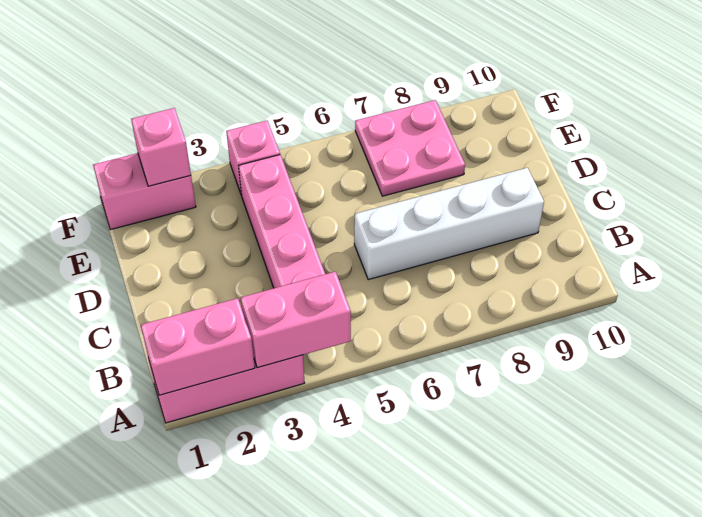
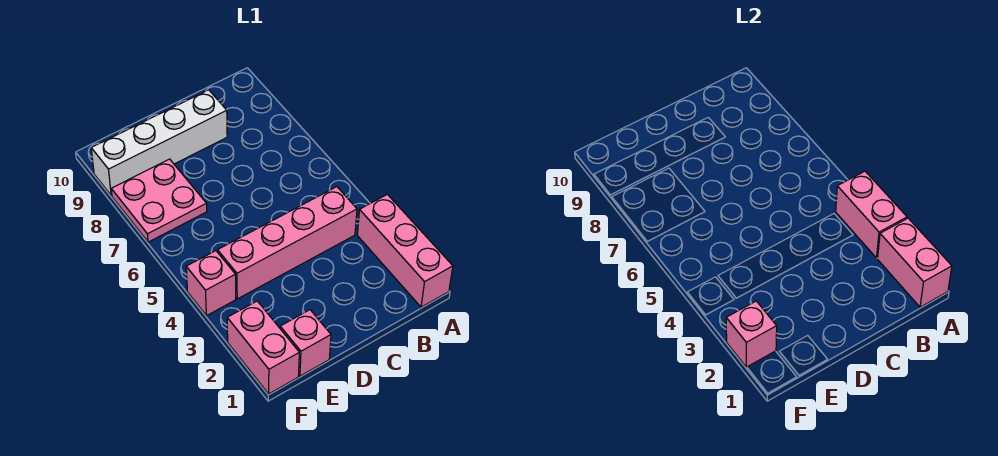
white brick C6:C9 level 1 -> white brick C9:F9 level 1
none -> pink brick E1 level 1

